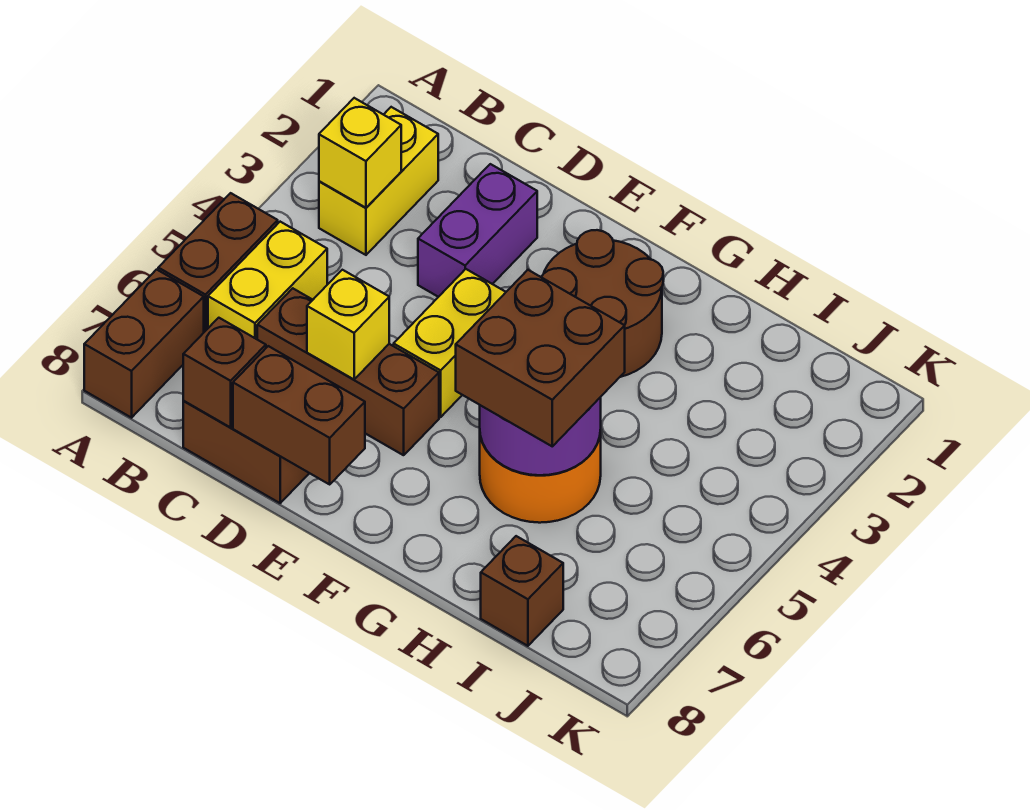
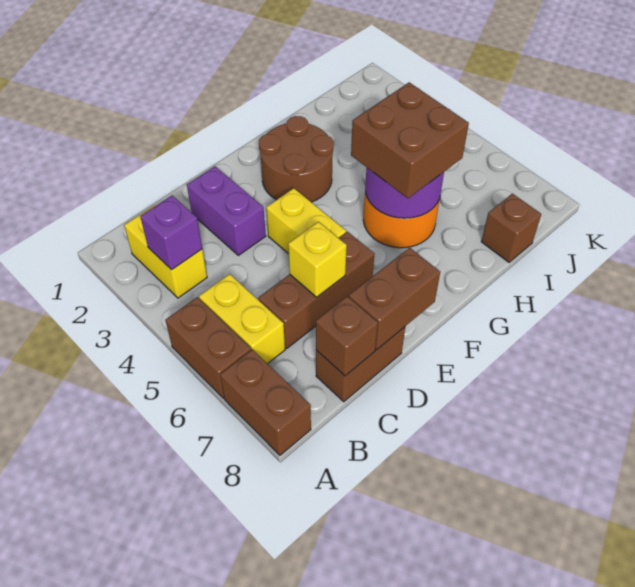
yellow brick B3 level 2 -> purple brick B3 level 2

